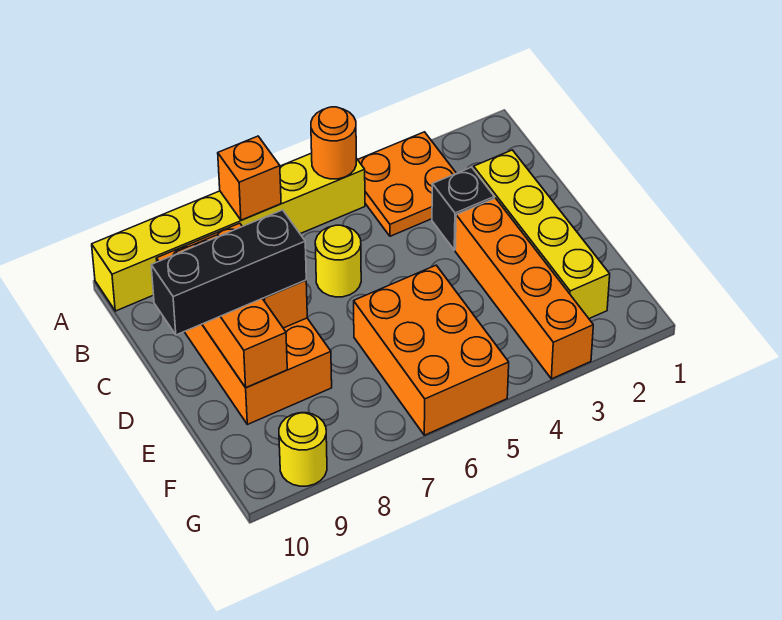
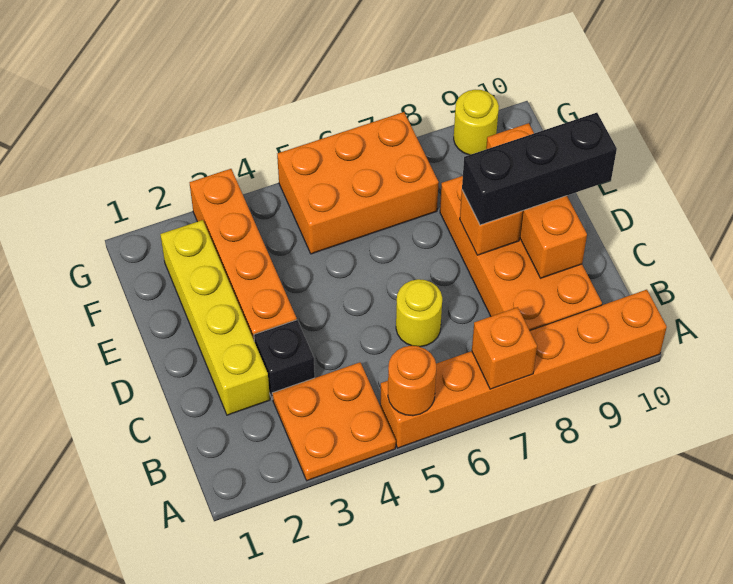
yellow brick A5:A10 level 1 -> orange brick A5:A10 level 1
orange brick E5:G6 level 1 -> orange brick F5:G7 level 1

